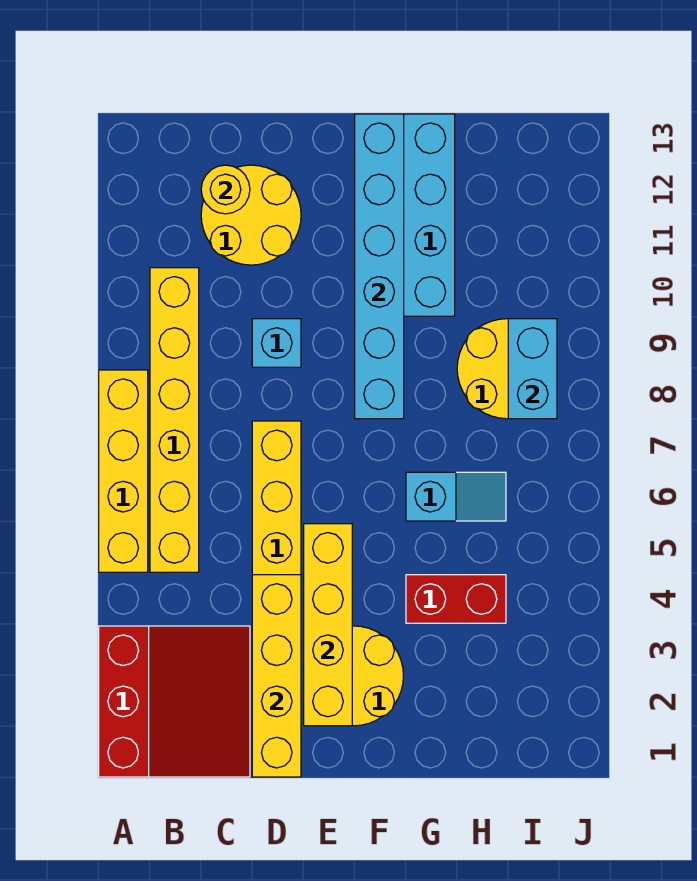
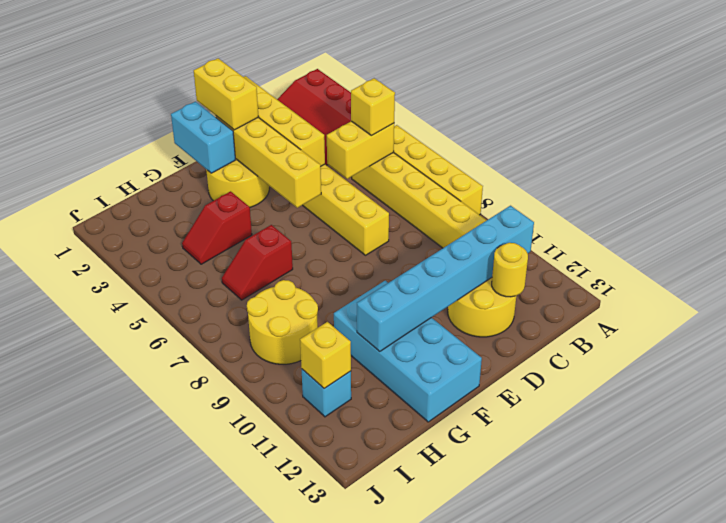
none -> yellow brick B5:C5 level 2
none -> yellow brick B5 level 3
cyan brick D9 level 1 -> cyan brick I11 level 1
none -> yellow brick E1:E2 level 3
cyan brick F8:F13 level 2 -> cyan brick B11:G11 level 2
red brick G4:H4 level 1 -> red slope G4:H4 level 1 top G
cyan slope G6:H6 level 1 top G -> red slope G6:H6 level 1 top G
cyan brick I8:I9 level 2 -> cyan brick F1:F2 level 2
none -> yellow brick I11 level 2

